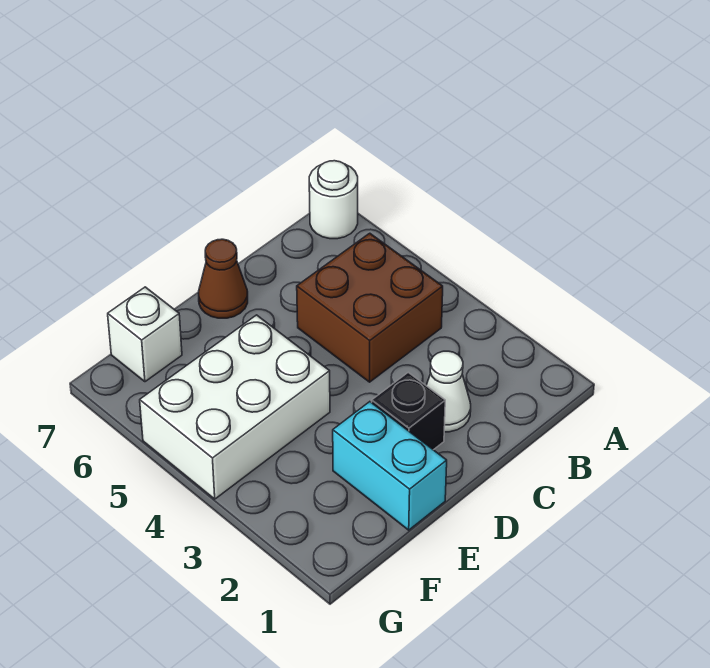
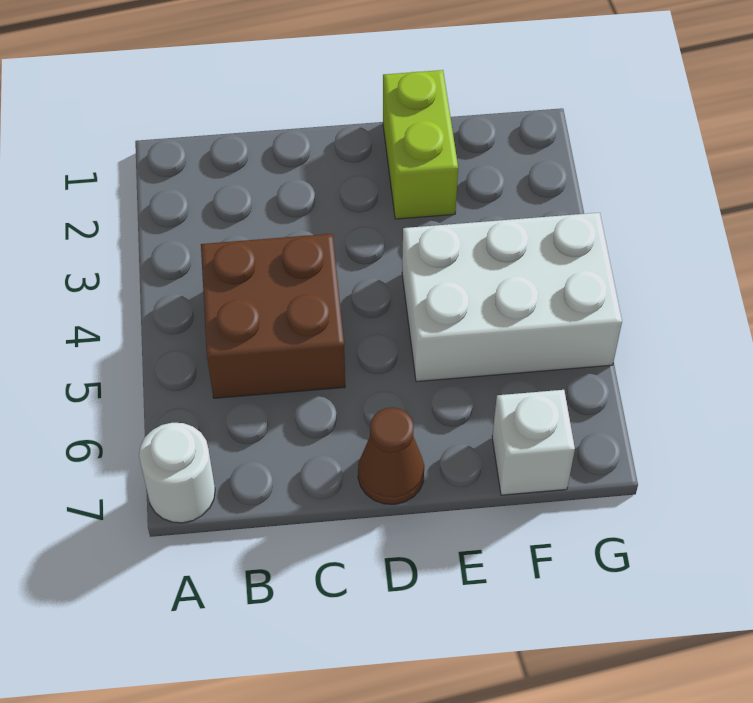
white cone C2 level 1 -> none
black brick D2 level 1 -> none
cyan brick E1:E2 level 1 -> lime brick E1:E2 level 1

